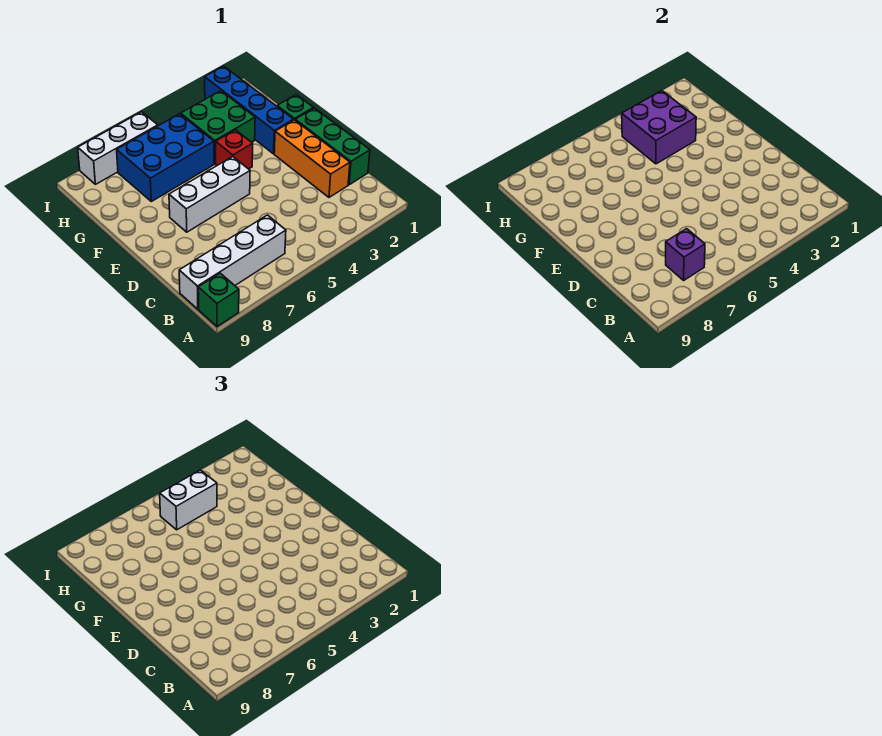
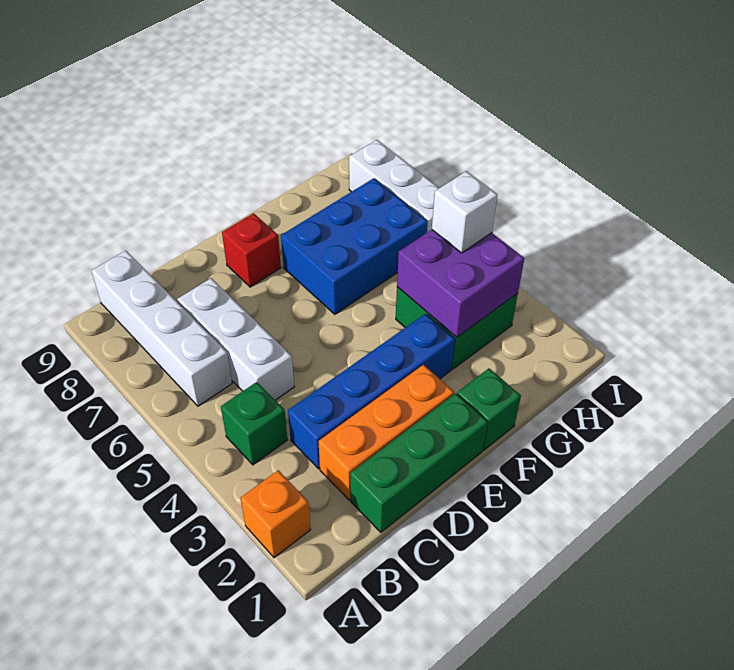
none -> orange brick A2 level 1
green brick A9 level 1 -> green brick B4 level 1
purple brick B7 level 2 -> none
white brick E5:E7 level 1 -> white brick C5:C7 level 1
blue brick F2:I2 level 1 -> blue brick C3:F3 level 1
red brick F4 level 1 -> red brick E8 level 1
blue brick G5:H7 level 1 -> blue brick F6:H7 level 1
white brick H4:H5 level 3 -> white brick H4 level 3

